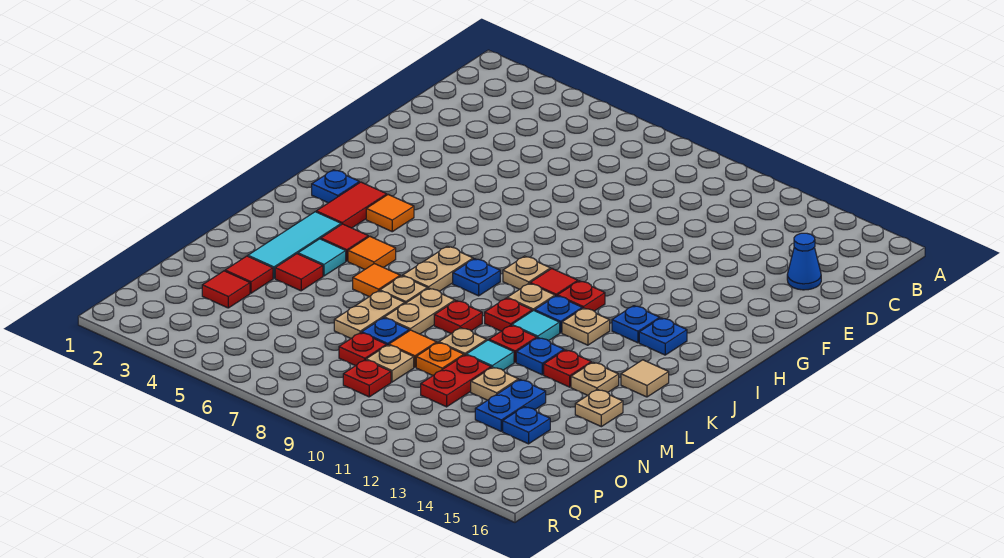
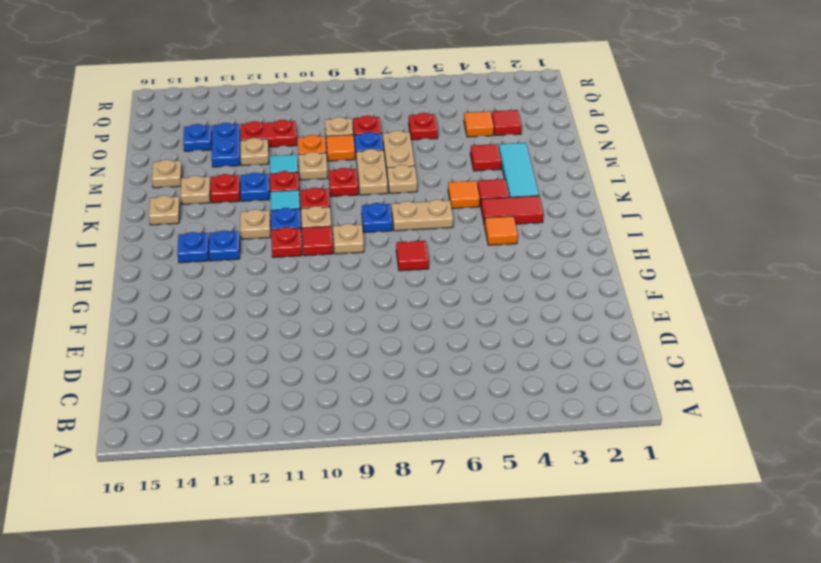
blue cone D15 level 1 -> none
blue plate I2 level 1 -> none
red tile I3:J3 level 1 -> red tile J3:J4 level 1
tan plate J7:K7 level 1 -> tan plate J6:J7 level 1
tan tile K15 level 1 -> tan plate K15 level 1
cyan tile L4 level 1 -> none
orange tile L6 level 1 -> orange tile O4 level 1
red tile N3 level 1 -> red tile H7 level 1
red plate N11:O11 level 1 -> red plate O11:O12 level 1
red plate P9 level 1 -> red plate O6 level 1

